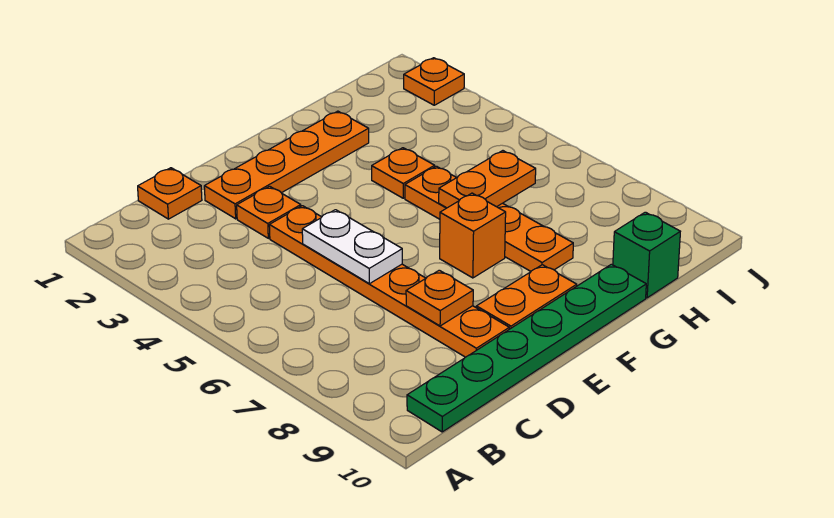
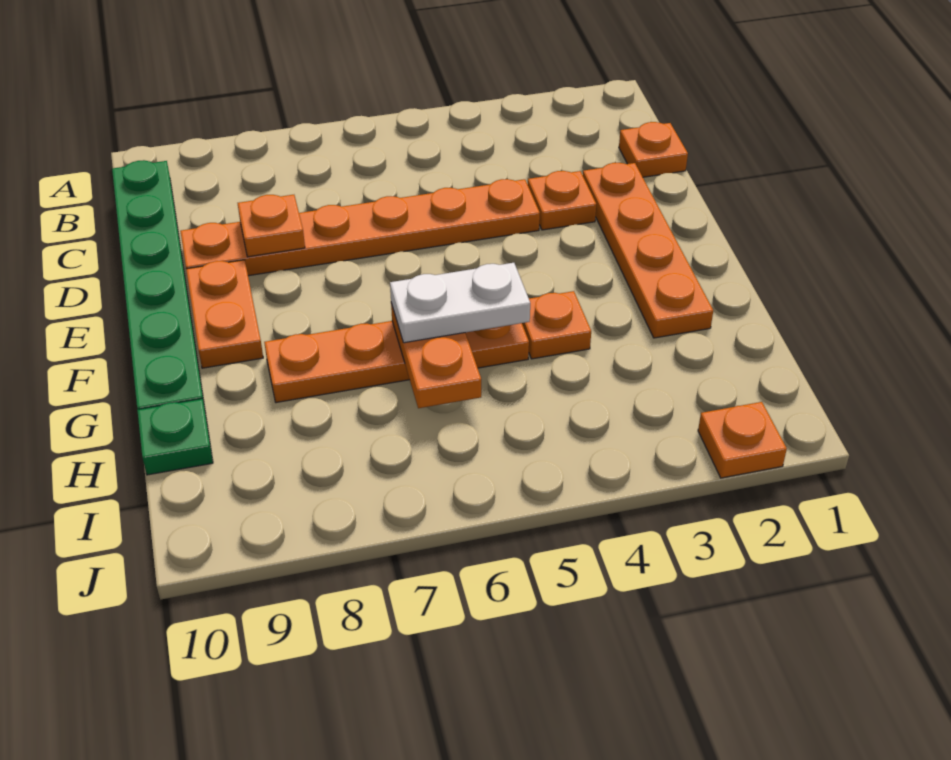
white plate D5:D6 level 2 -> white plate G5:G6 level 3
orange brick F7 level 1 -> none
green brick H10 level 1 -> green plate H10 level 1

